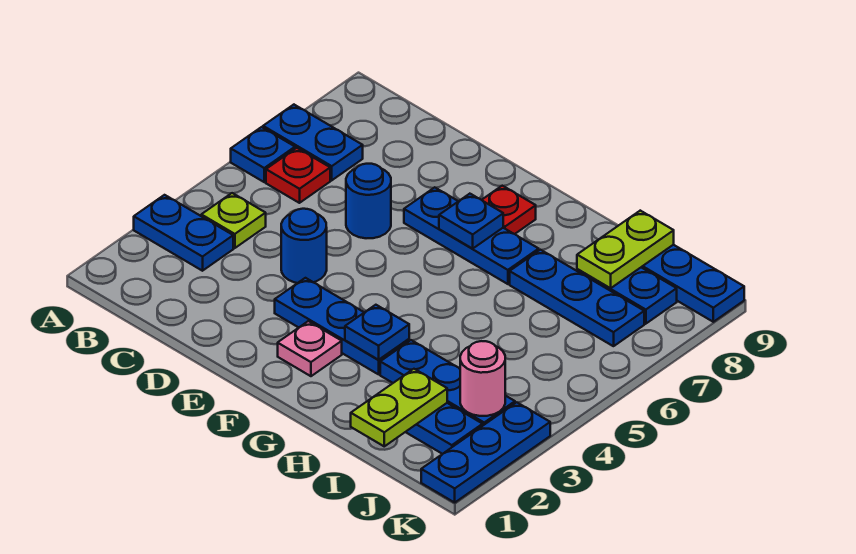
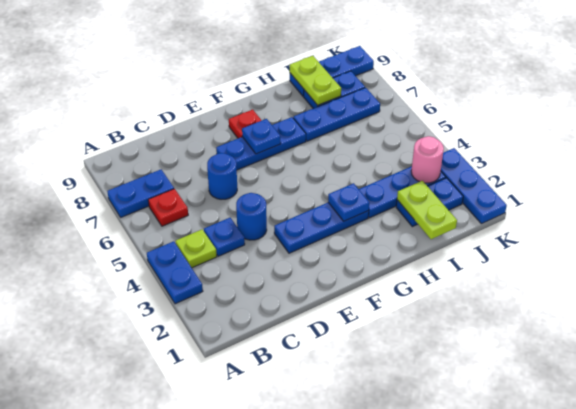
blue plate A3:B3 level 1 -> blue plate A3:A4 level 1
blue plate A6 level 1 -> blue plate C4 level 1
pink plate F2 level 1 -> none

